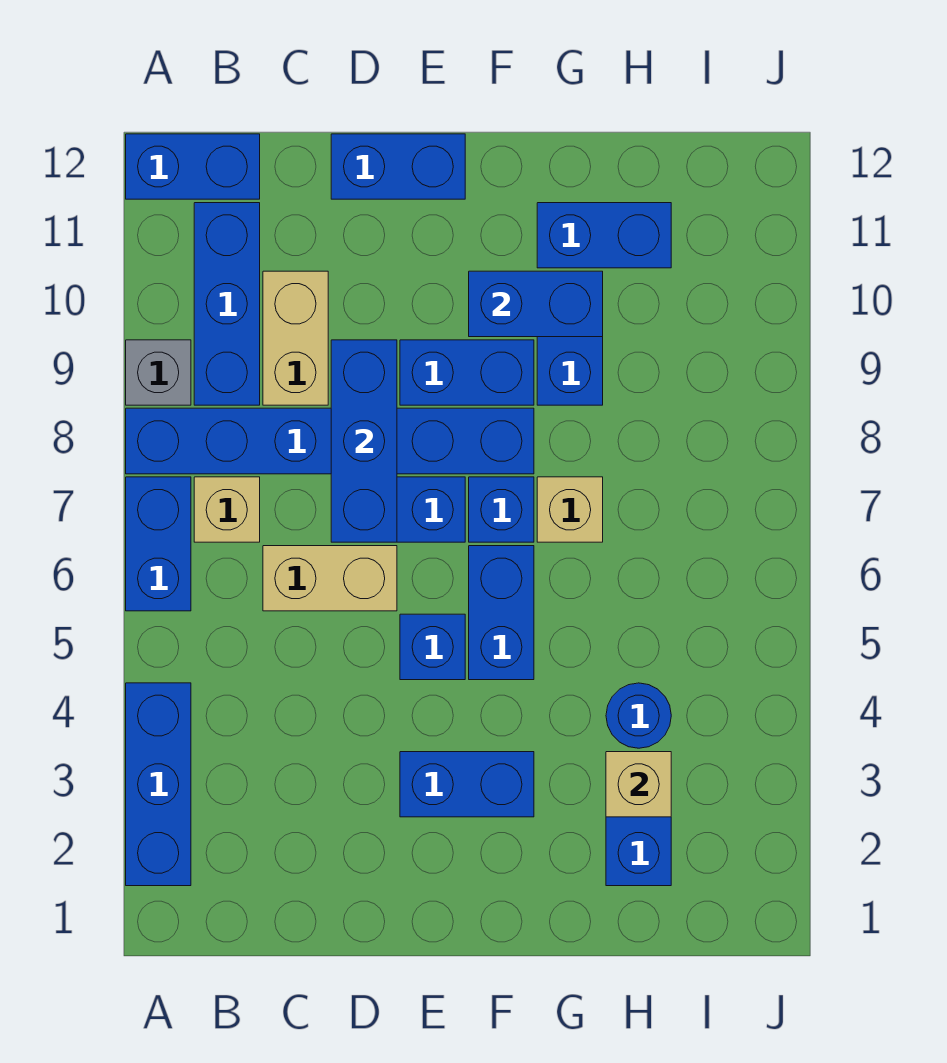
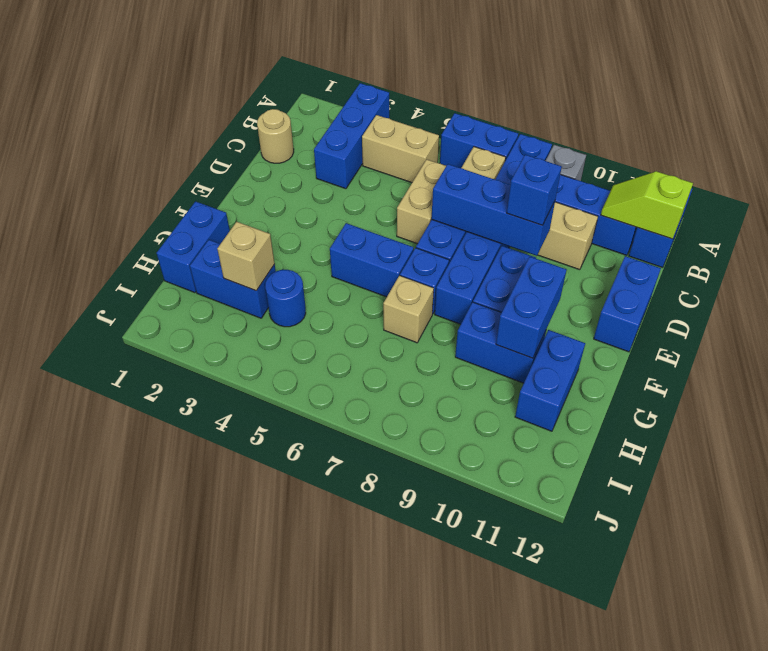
blue brick A2:A4 level 1 -> blue brick A3:C3 level 1
none -> tan brick B4:B5 level 1
none -> lime slope B11:B12 level 2 top 12
none -> tan round brick C1 level 1
blue brick E3:F3 level 1 -> blue brick G1:H1 level 1
blue brick E5 level 1 -> blue brick D9 level 3

